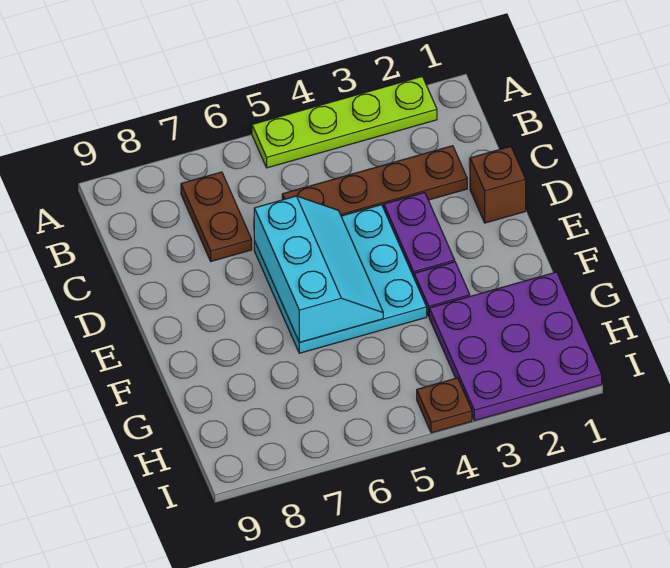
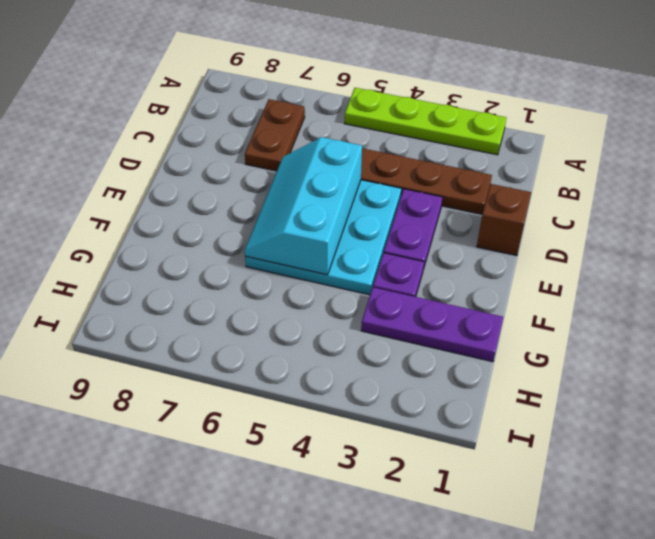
cyan slope D5:F6 level 2 top 6 -> cyan slope D5:F6 level 2 top 5
purple plate G1:I3 level 1 -> purple plate G1:G3 level 1
brown plate I4 level 1 -> none

